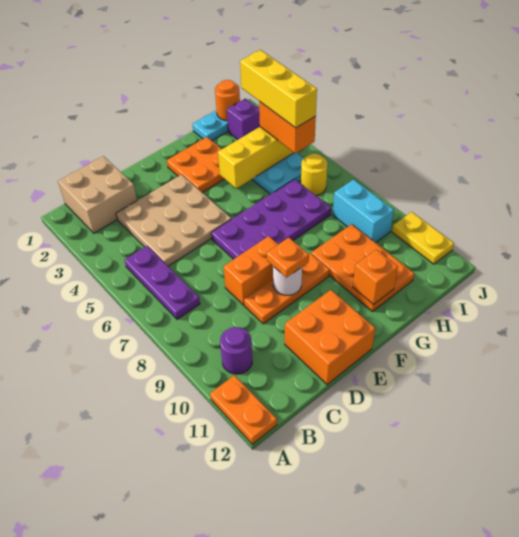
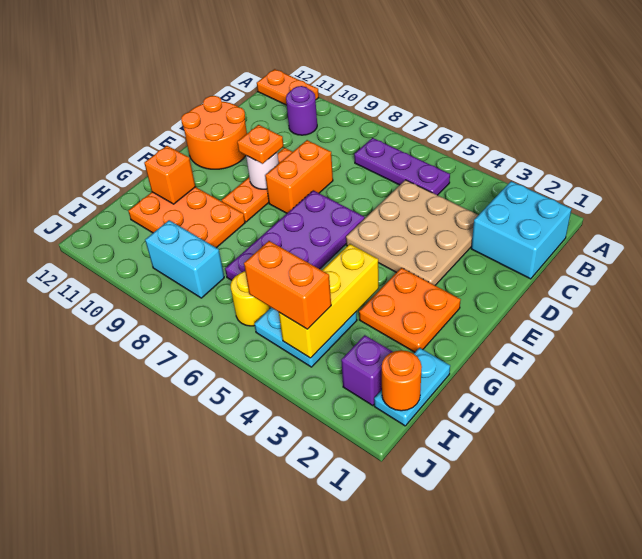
tan brick B1:C2 level 1 -> cyan brick B1:C2 level 1
orange brick D11:E12 level 1 -> orange round brick D11:E12 level 1
yellow brick I3:I5 level 4 -> none
yellow plate J10:J11 level 1 -> none

